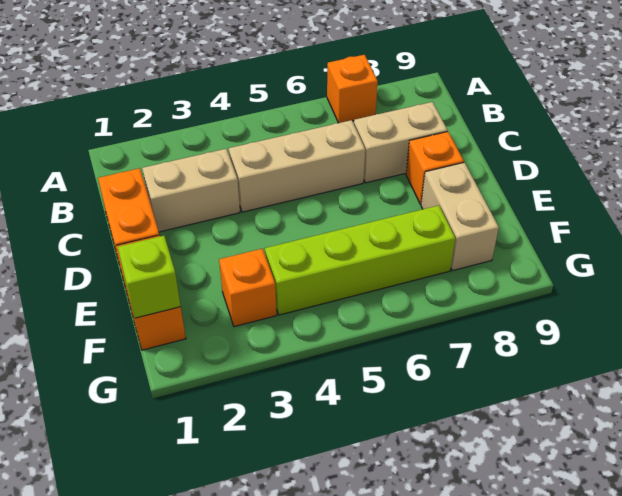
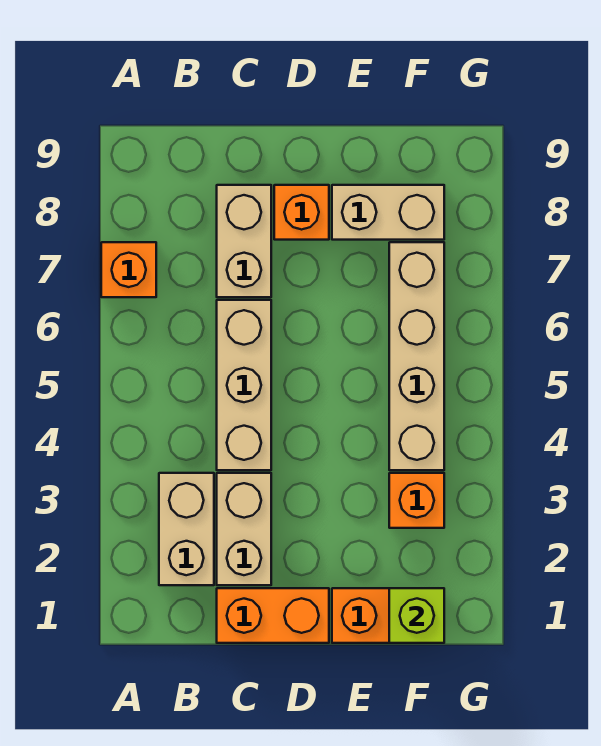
none -> tan brick B2:B3 level 1
lime brick F4:F7 level 1 -> tan brick F4:F7 level 1

